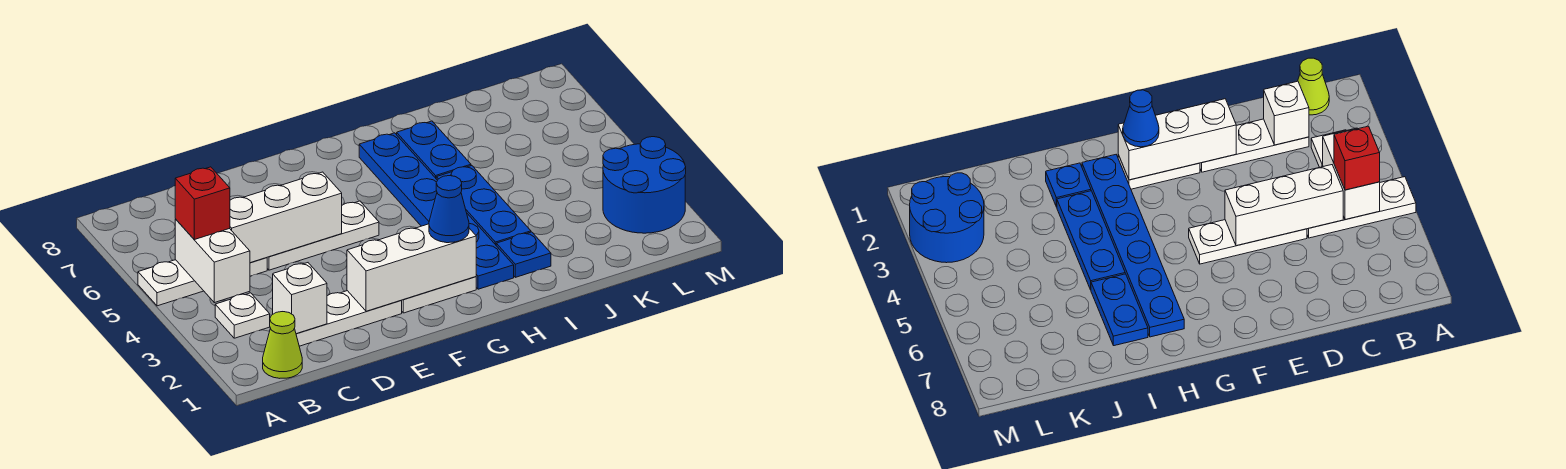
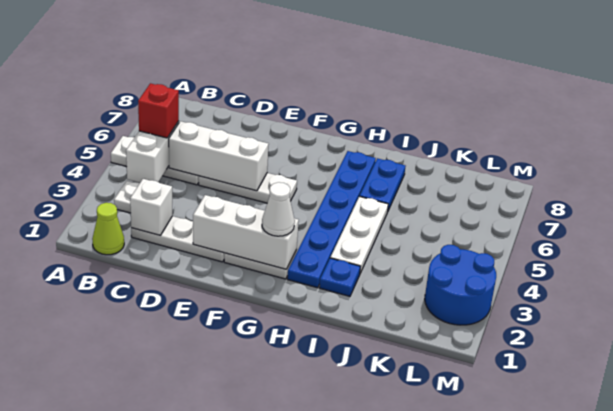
blue cone G2 level 3 -> white cone G2 level 3
blue plate I3:I5 level 1 -> white plate I3:I5 level 1

